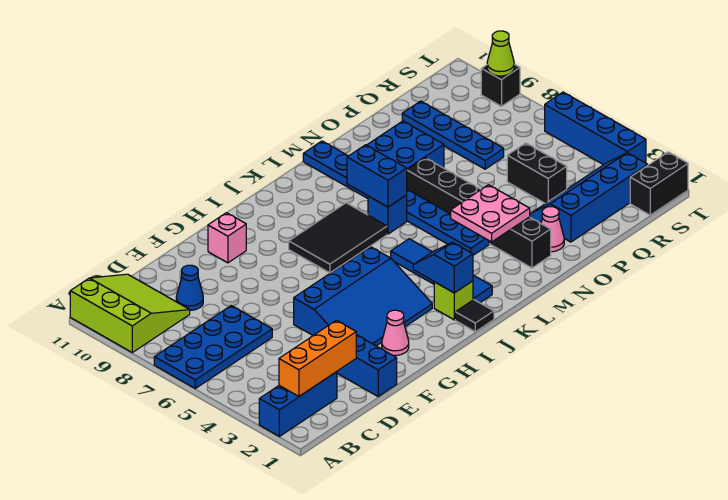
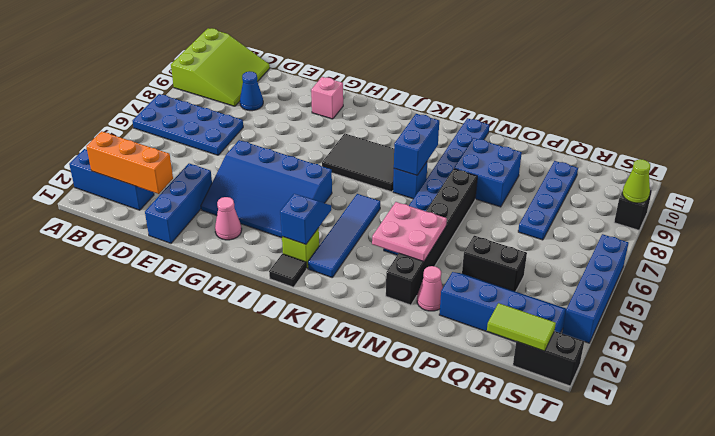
black brick Q4:Q5 level 1 -> black brick P4:Q4 level 1
none -> lime tile R1:S1 level 2

